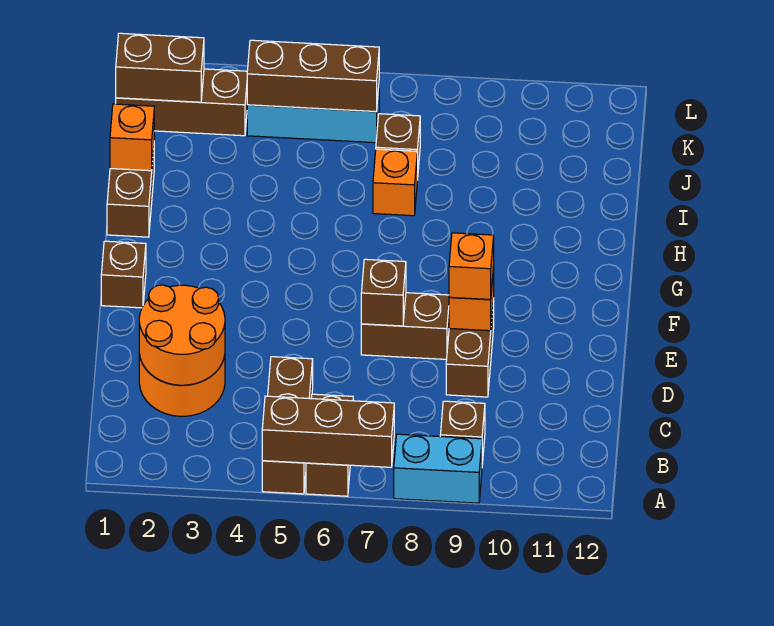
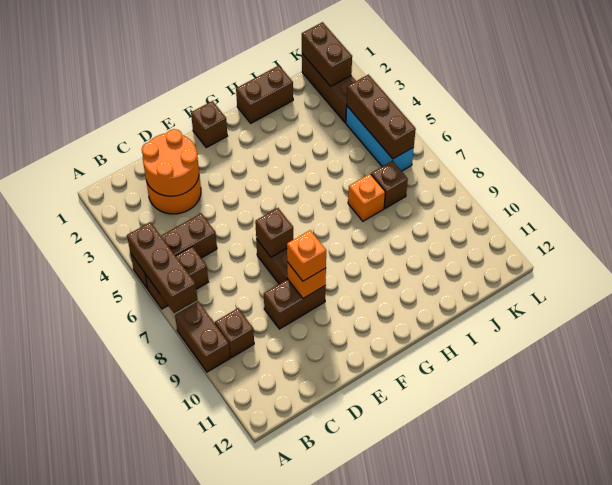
cyan brick A8:A9 level 1 -> brown brick A8:A9 level 1
orange brick I1 level 2 -> none

